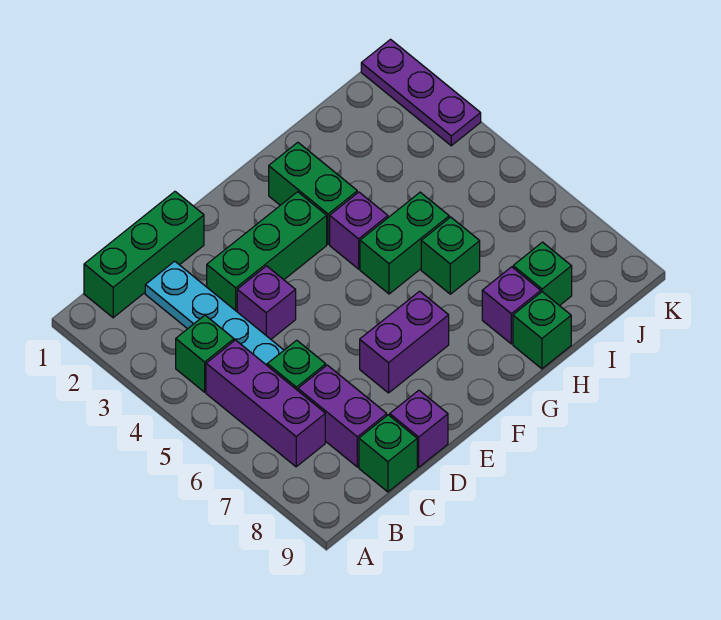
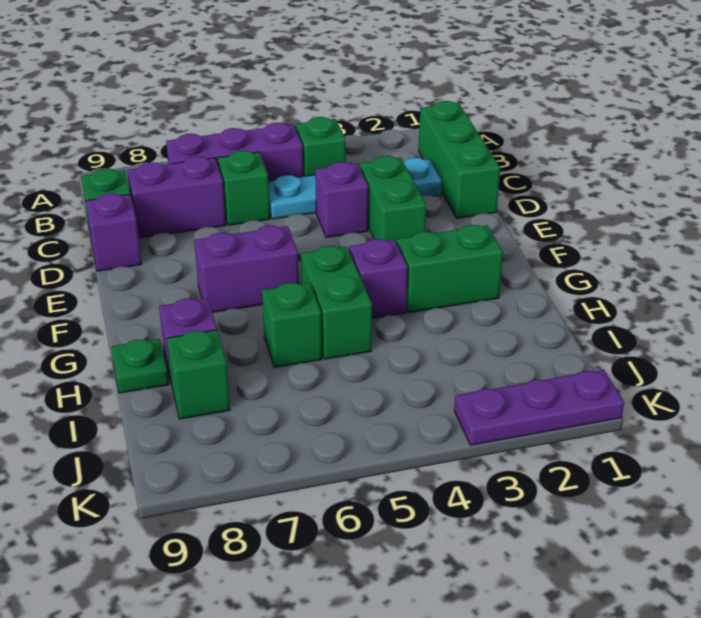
green brick D3:F3 level 1 -> green brick D3:E3 level 1
purple brick E7:F7 level 1 -> purple brick F6:F7 level 1
green brick H9 level 1 -> green plate H9 level 1

